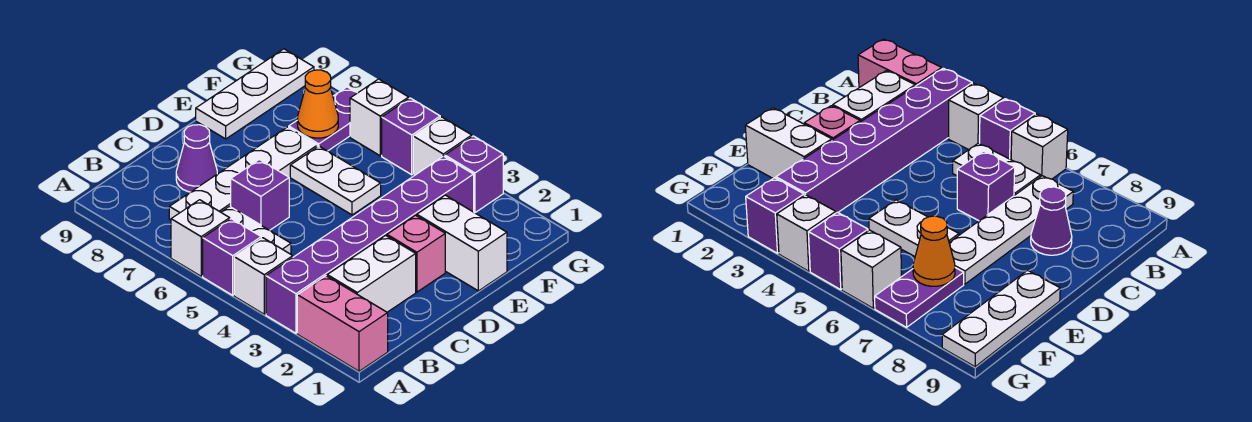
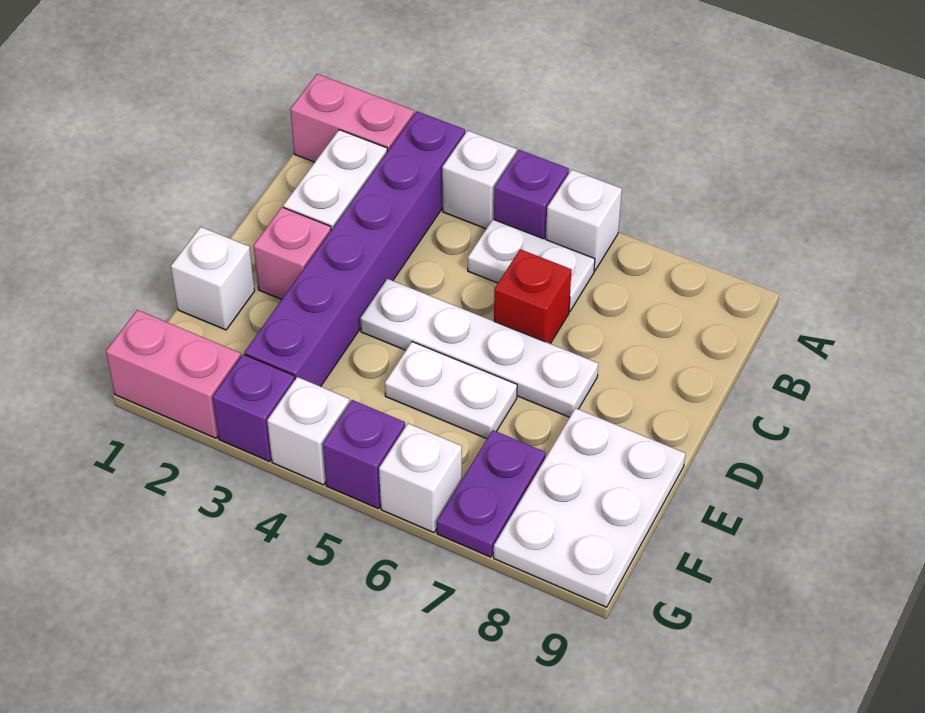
white plate B7:E7 level 1 -> white plate D4:D7 level 1
purple brick C6 level 1 -> red brick C6 level 1
purple cone C8 level 1 -> none
white brick E1:E2 level 1 -> white brick E1 level 1
white plate E9:G9 level 1 -> white plate E8:G9 level 1
orange cone F7 level 2 -> none
none -> pink brick G1:G2 level 1

